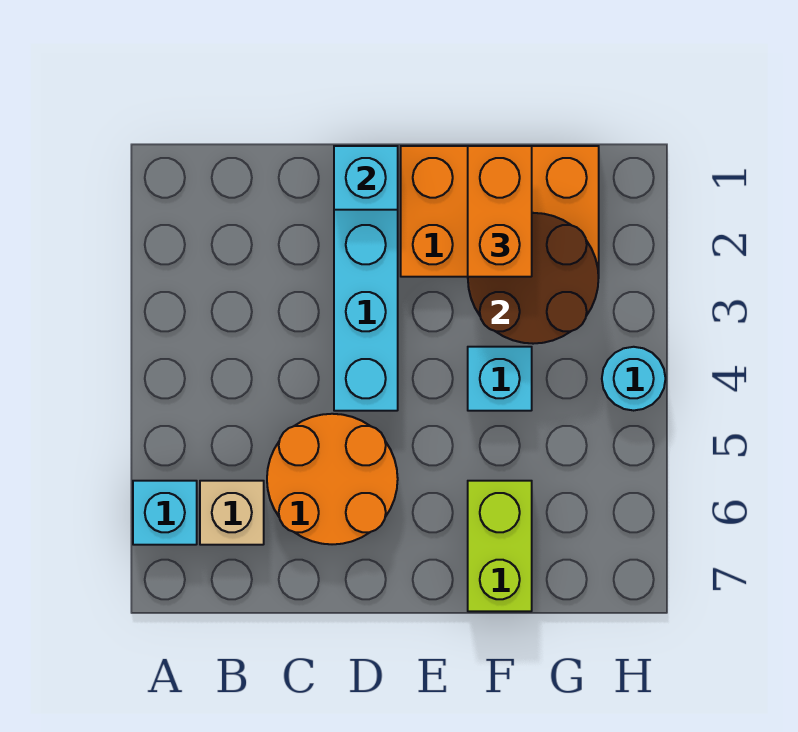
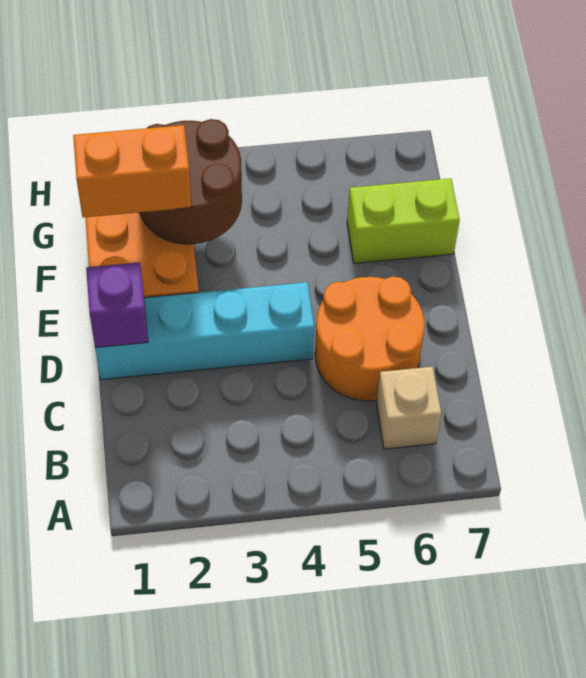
cyan brick A6 level 1 -> none
cyan brick D1 level 2 -> purple brick D1 level 2
cyan brick F4 level 1 -> none
cyan round brick H4 level 1 -> none

